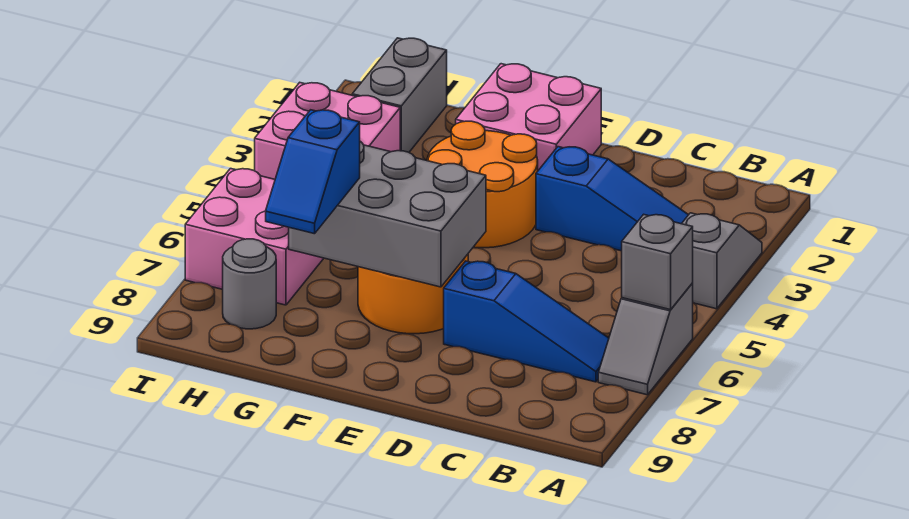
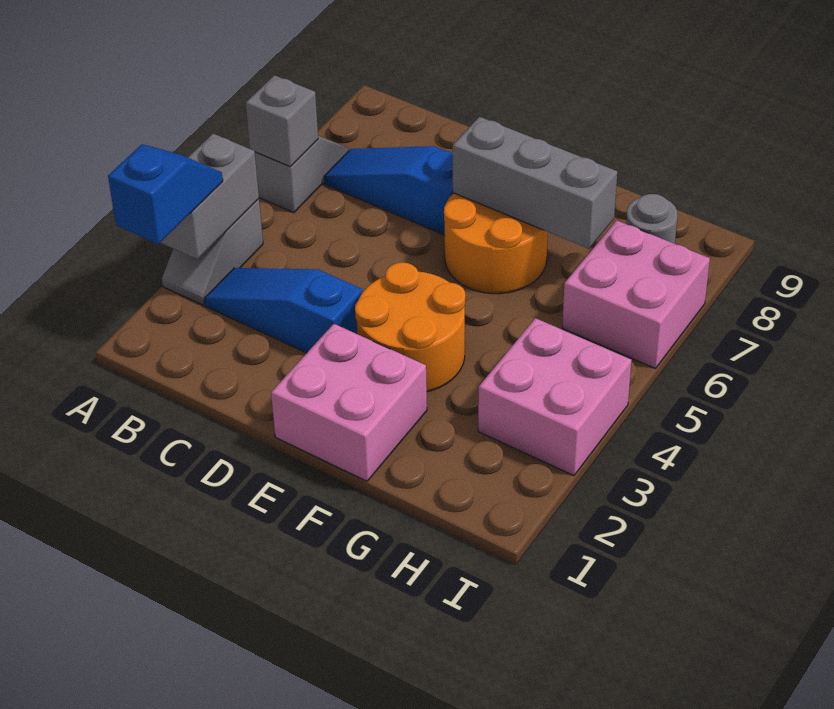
grey brick E6:G7 level 2 -> grey brick E7:G7 level 2
blue slope G7:G8 level 3 top 7 -> blue slope A2:A3 level 3 top 2
grey brick H1:H2 level 1 -> grey brick A3:A4 level 2

